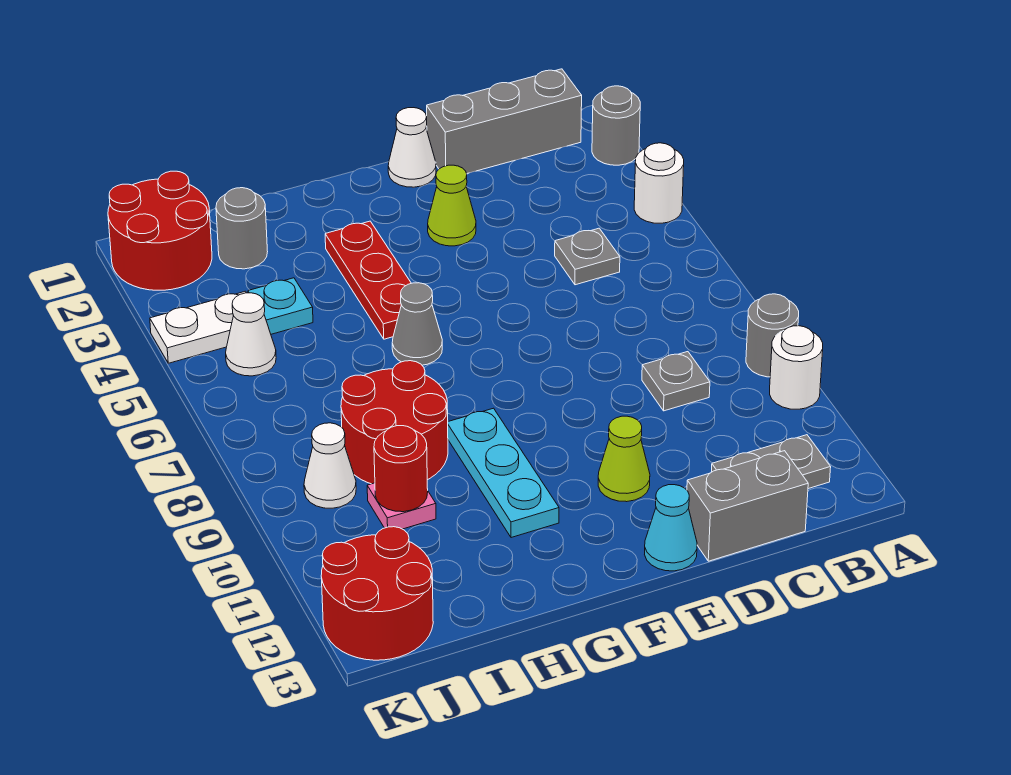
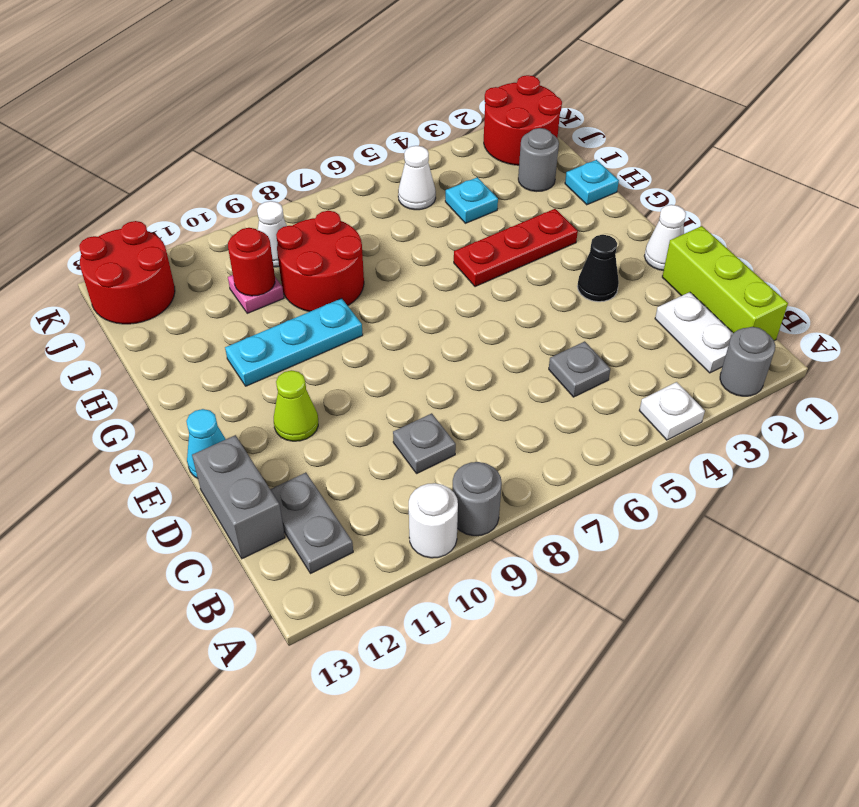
white round brick A4 level 1 -> white plate A4 level 1
grey brick B1:D1 level 1 -> lime brick B1:D1 level 1
lime cone E3 level 1 -> black cone E3 level 1
grey cone G6 level 1 -> none
none -> cyan plate H1 level 1
white plate J4:K4 level 1 -> white plate B2:C2 level 1

